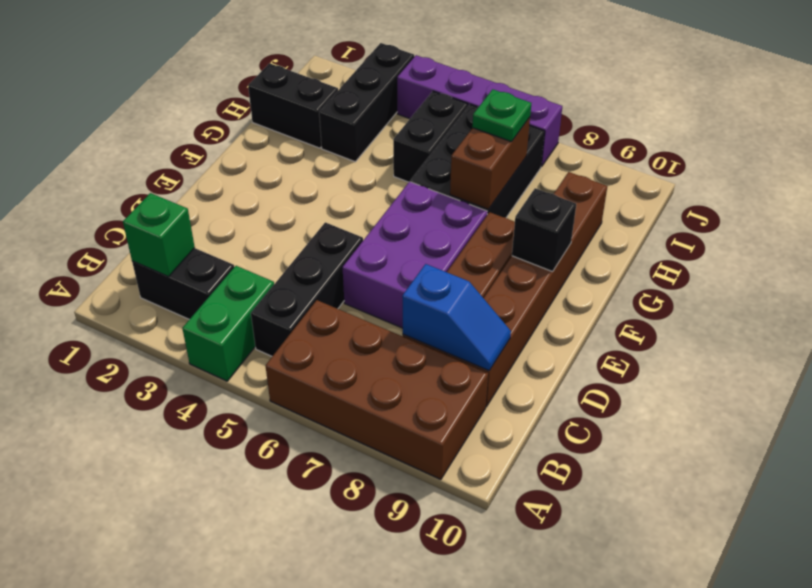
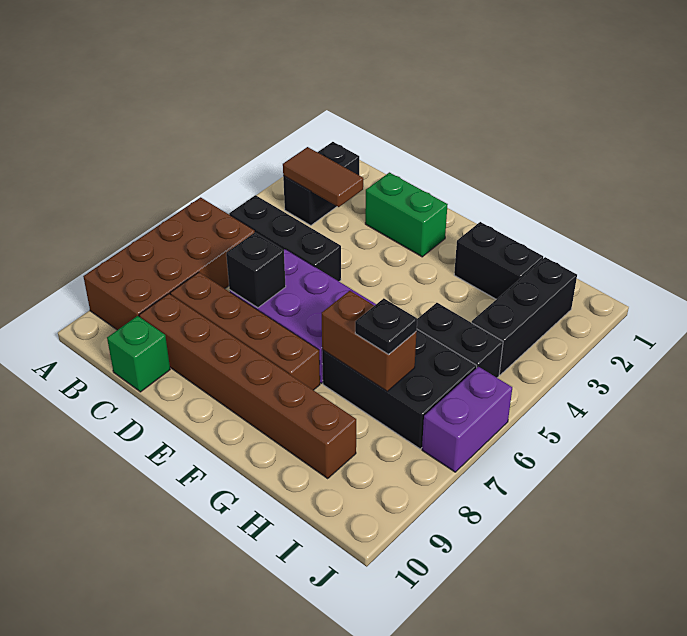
green brick A4:B4 level 1 -> green brick D2:E2 level 1
green brick B2 level 2 -> green brick C10 level 1
none -> brown tile B3:C3 level 2
blue slope C8:C9 level 2 top 8 -> none
black brick F9 level 2 -> black brick D7 level 2
black brick H1:H2 level 1 -> black brick G2:H2 level 1
black brick H3:J3 level 1 -> black brick I2:I4 level 1
green plate H7 level 3 -> black plate H7 level 3
purple brick J4:J7 level 1 -> purple brick J6:J7 level 1

